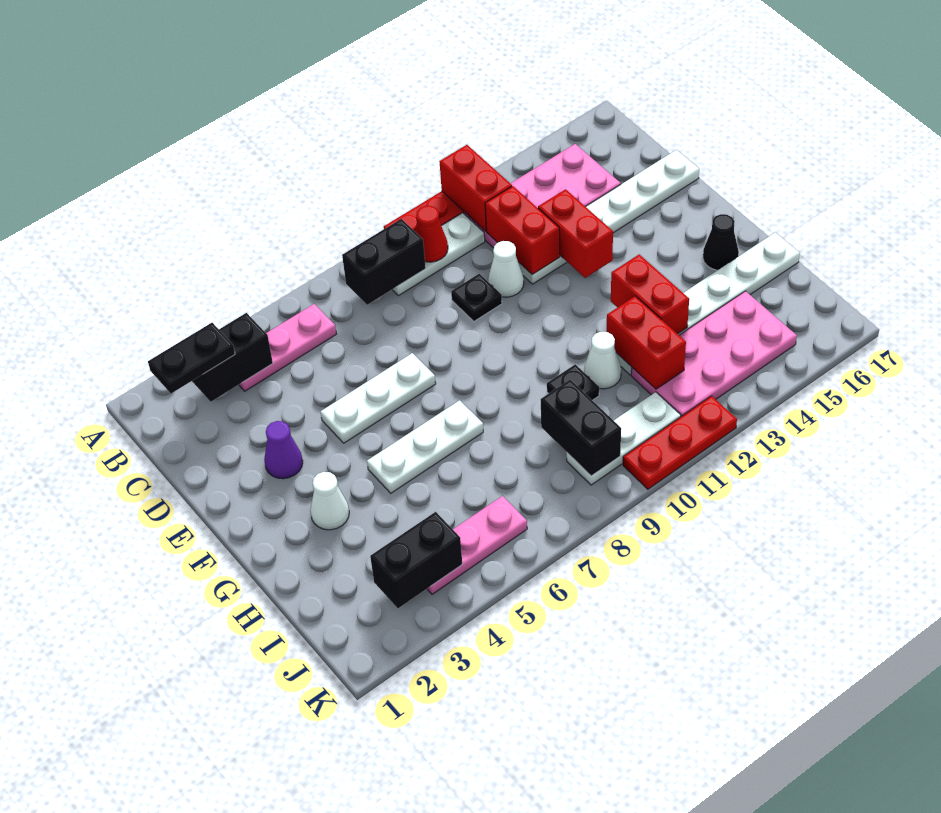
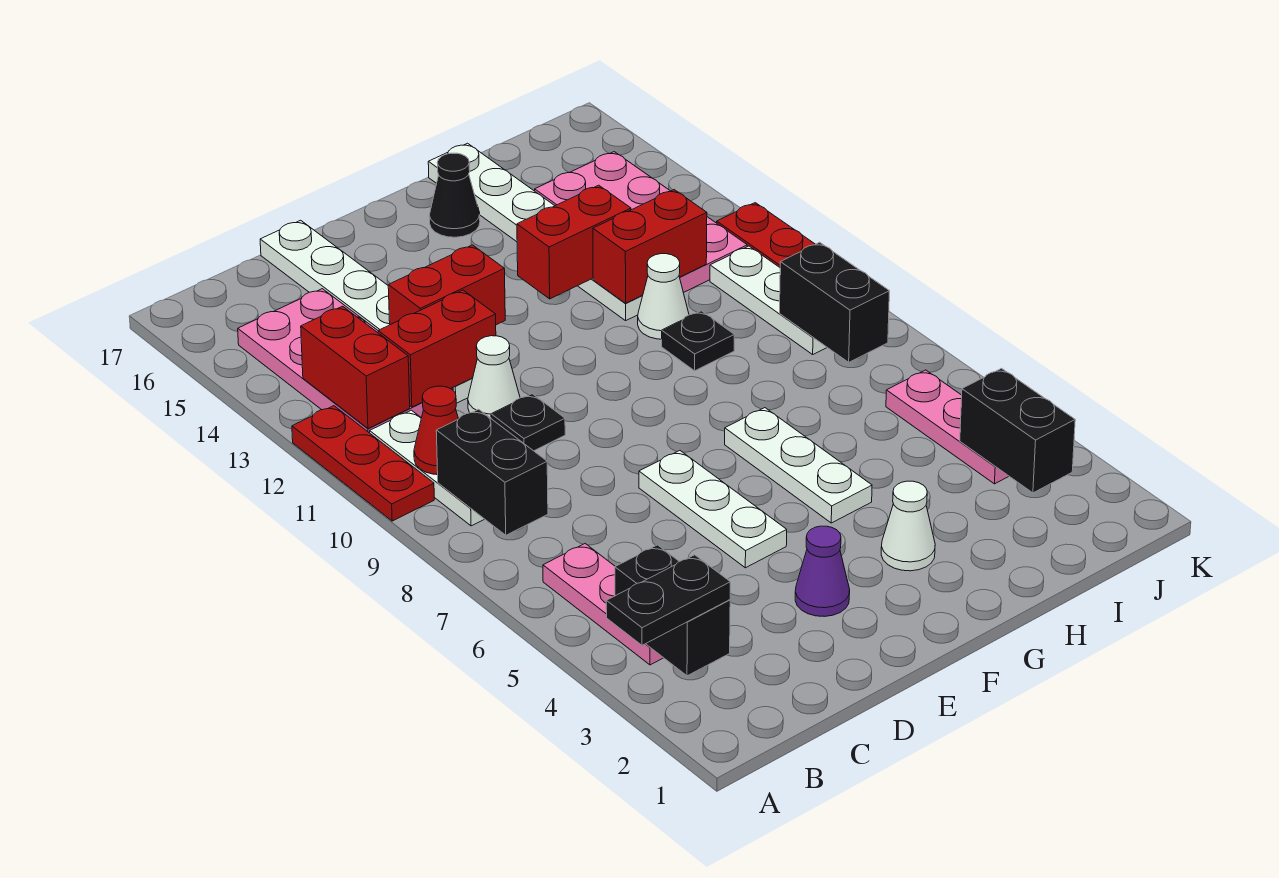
red brick A12:B12 level 2 -> red brick B12:B13 level 2
black plate B2:B3 level 3 -> black plate A3:B3 level 3
black brick I9:J9 level 2 -> black brick J8:J9 level 2

